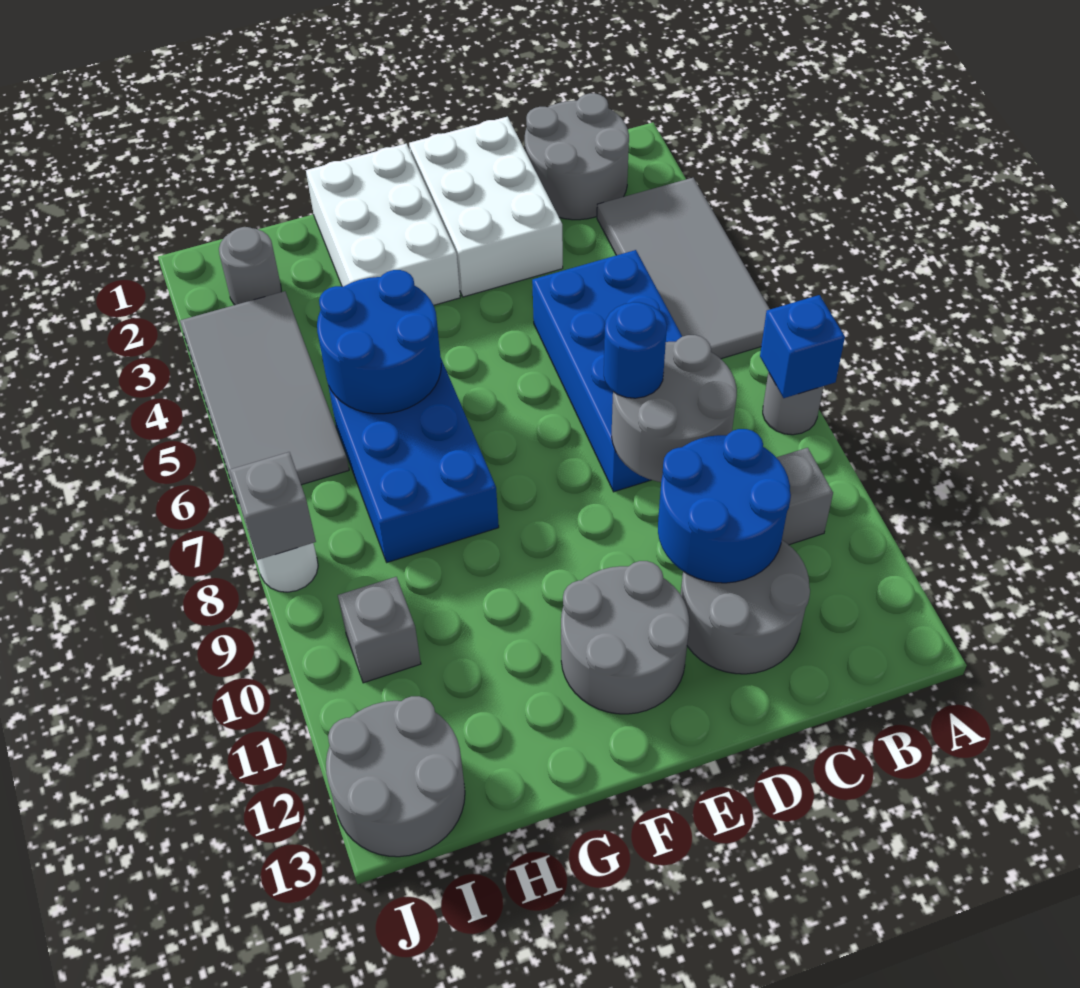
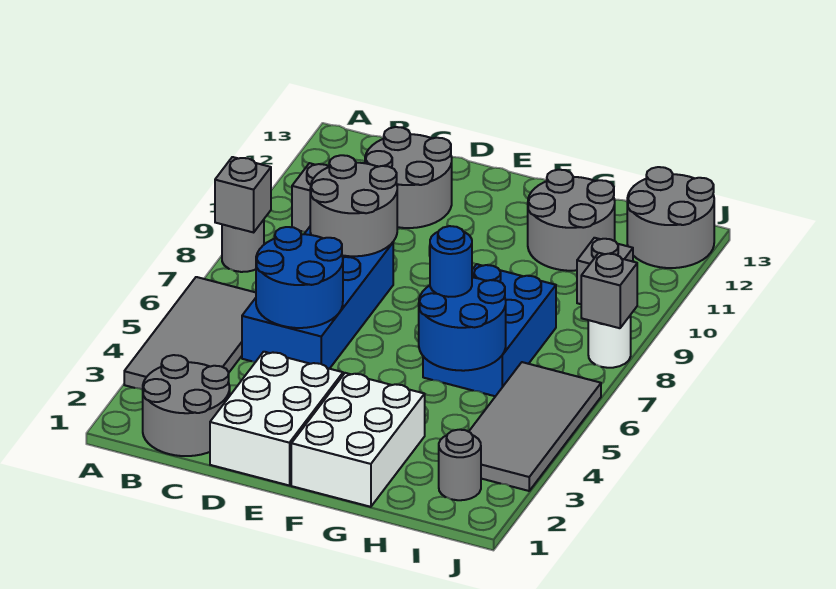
blue brick A8 level 2 -> grey brick A8 level 2
blue round brick C10:D11 level 2 -> blue round brick C5:D6 level 2
blue round brick D8 level 3 -> blue round brick G6 level 3
grey round brick E11:F12 level 1 -> grey round brick G11:H12 level 1

